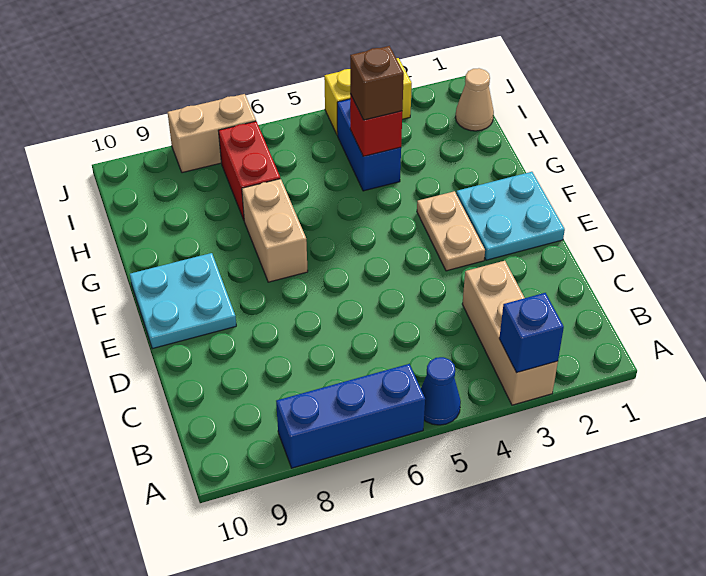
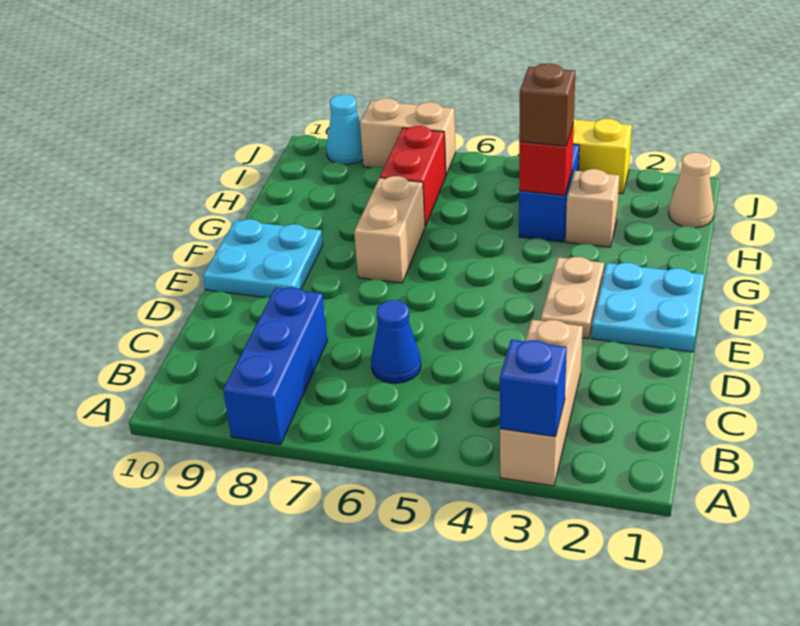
blue cone A5 level 1 -> blue cone C6 level 1
blue brick A6:A8 level 1 -> blue brick A8:C8 level 1
none -> tan brick H3 level 1
none -> cyan cone J9 level 1

